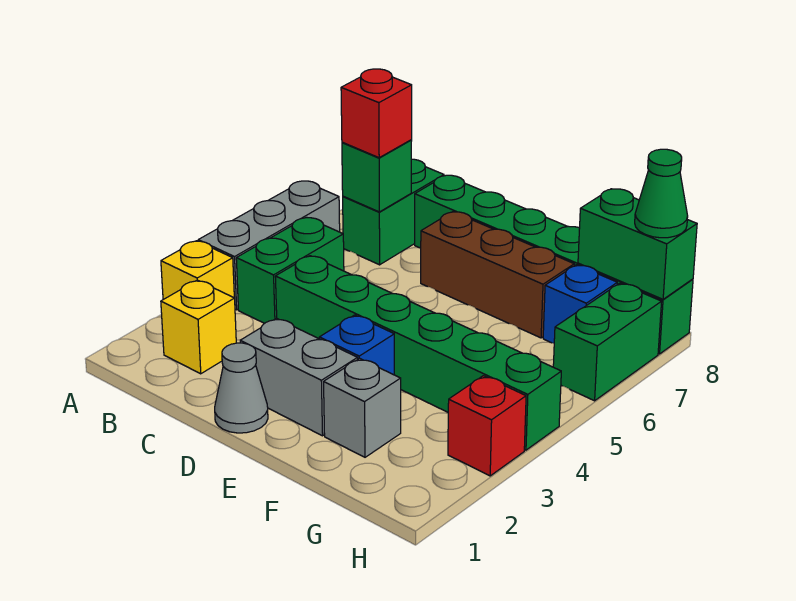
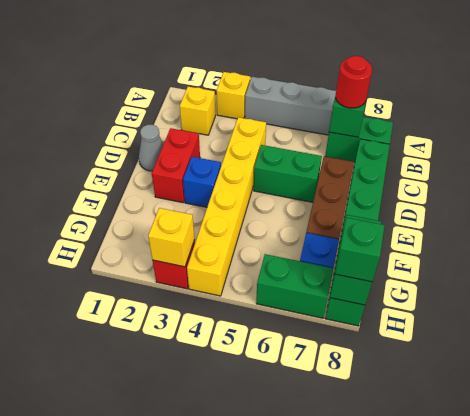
green brick B4:B5 level 1 -> green brick D5:D6 level 1
red brick B7 level 3 -> red round brick B7 level 3
green brick C4:H4 level 1 -> yellow brick C4:H4 level 1
grey brick D2:E2 level 1 -> red brick D2:E2 level 1
grey brick F2 level 1 -> none
none -> yellow brick H3 level 2
green cone H8 level 3 -> green brick H8 level 3

